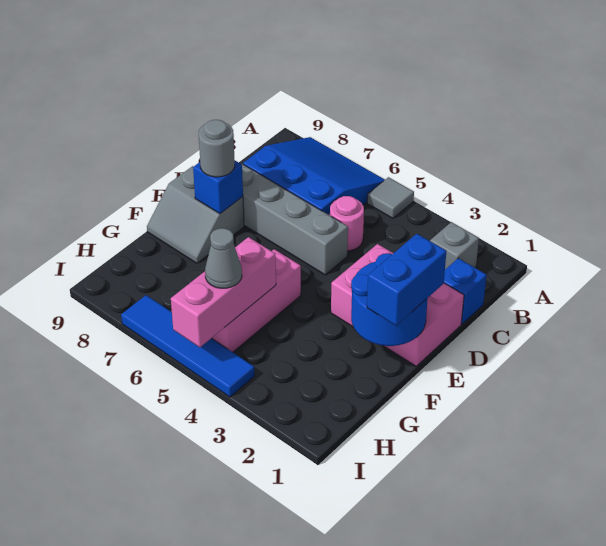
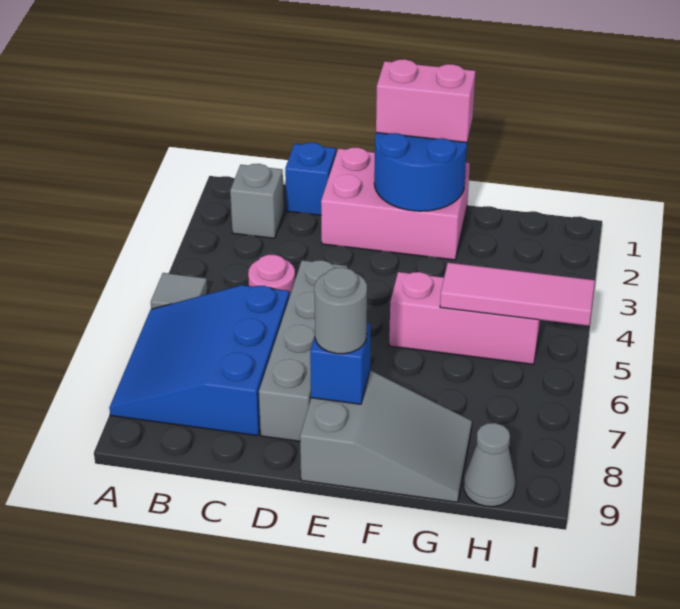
pink brick D1:E3 level 1 -> pink brick D1:F2 level 1
blue brick E1:F1 level 3 -> pink brick E1:F1 level 3
grey slope E8:F9 level 1 top E -> grey slope E8:G9 level 1 top E
pink brick G5:I5 level 2 -> pink tile G5:I5 level 2
grey cone H5 level 3 -> grey cone H9 level 1
blue tile I4:I7 level 1 -> none

